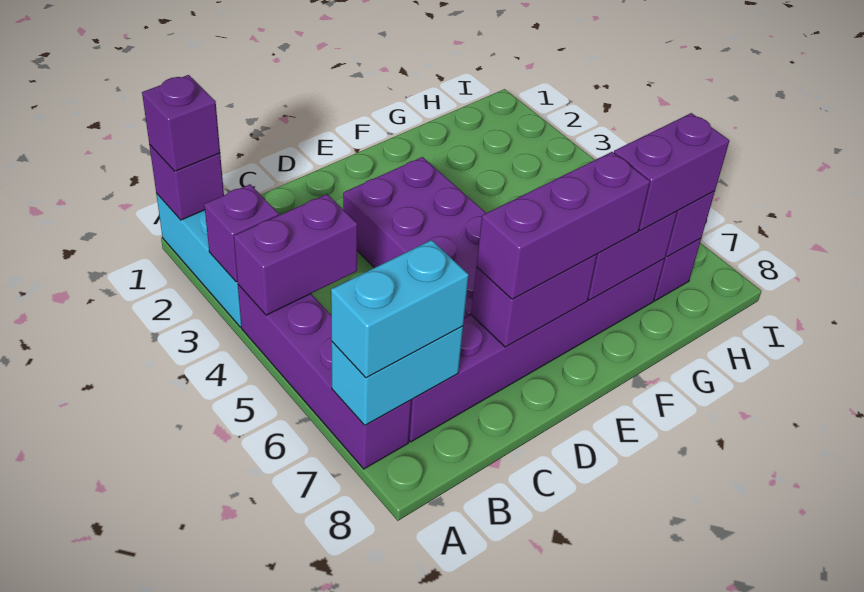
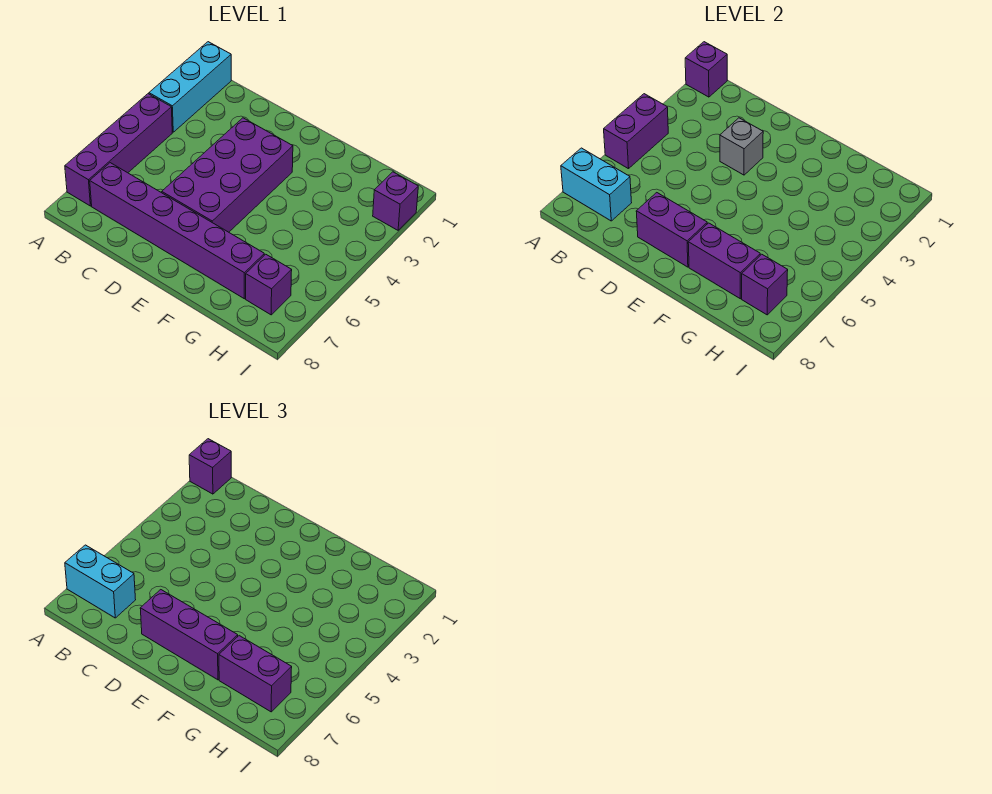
purple brick A3 level 2 -> purple brick I2 level 1
purple brick A4:B4 level 2 -> purple brick A4:A5 level 2
none -> grey brick D3 level 2

